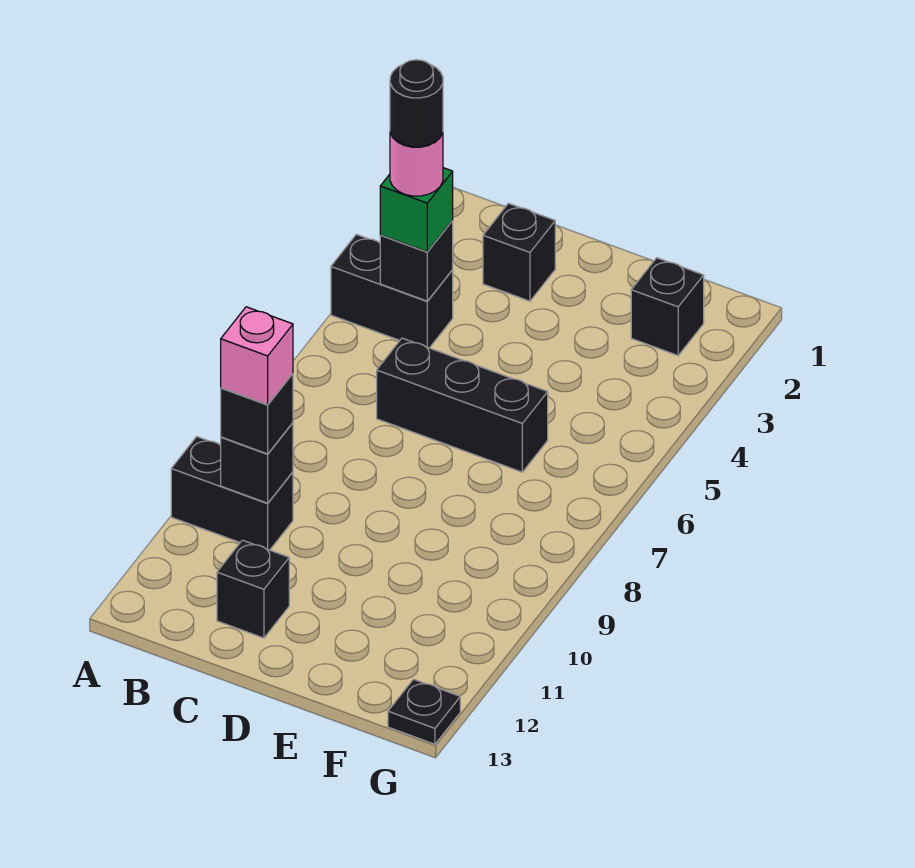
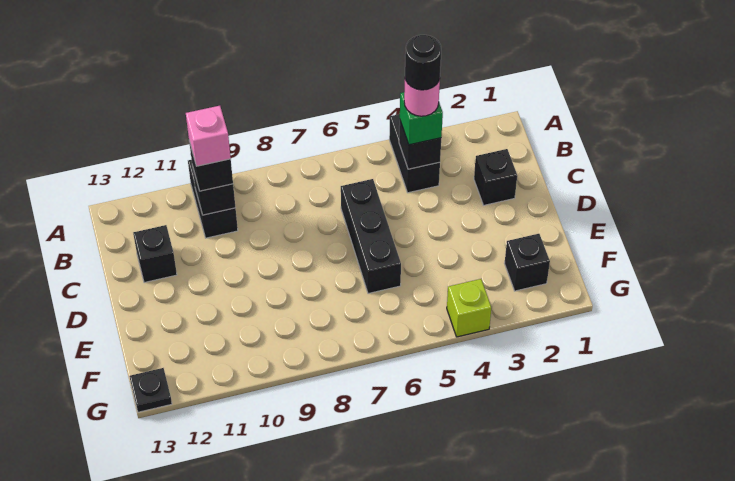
none -> lime brick G4 level 1

